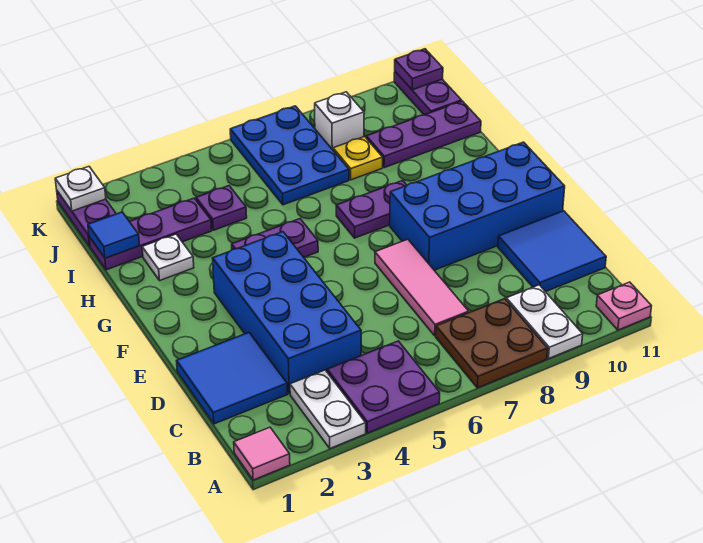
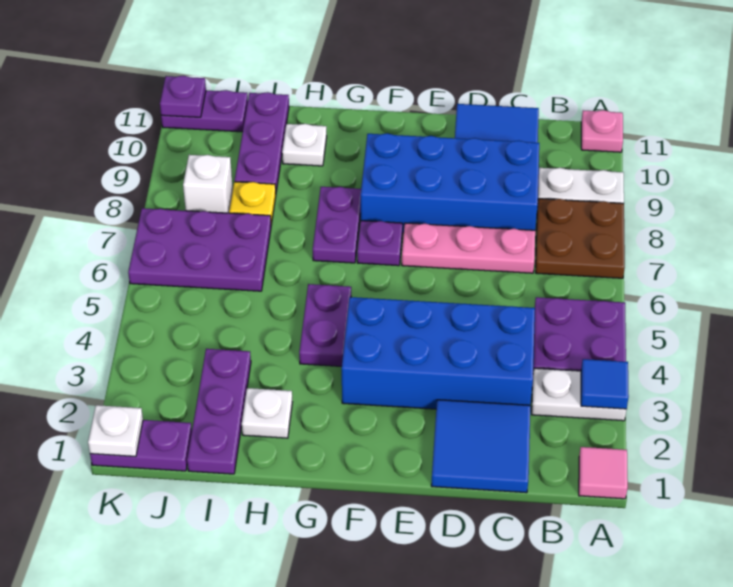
pink tile C7:E7 level 1 -> pink plate C7:E7 level 1
blue brick E8:F11 level 1 -> blue brick C8:F9 level 1
none -> white plate H10 level 1
blue tile I1 level 2 -> blue tile A3 level 2
purple plate I4 level 1 -> purple plate F7 level 1
blue plate I6:K7 level 1 -> purple plate I6:K7 level 1

